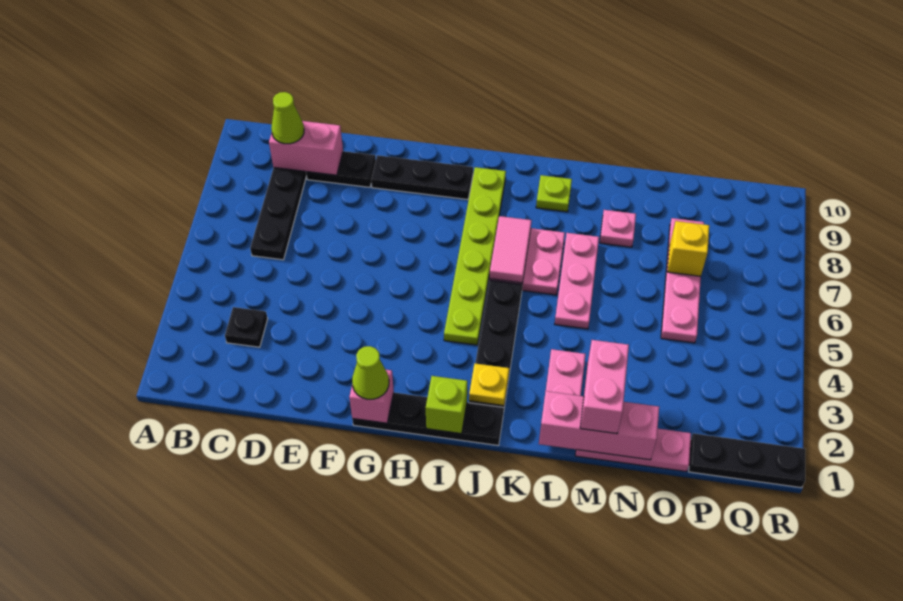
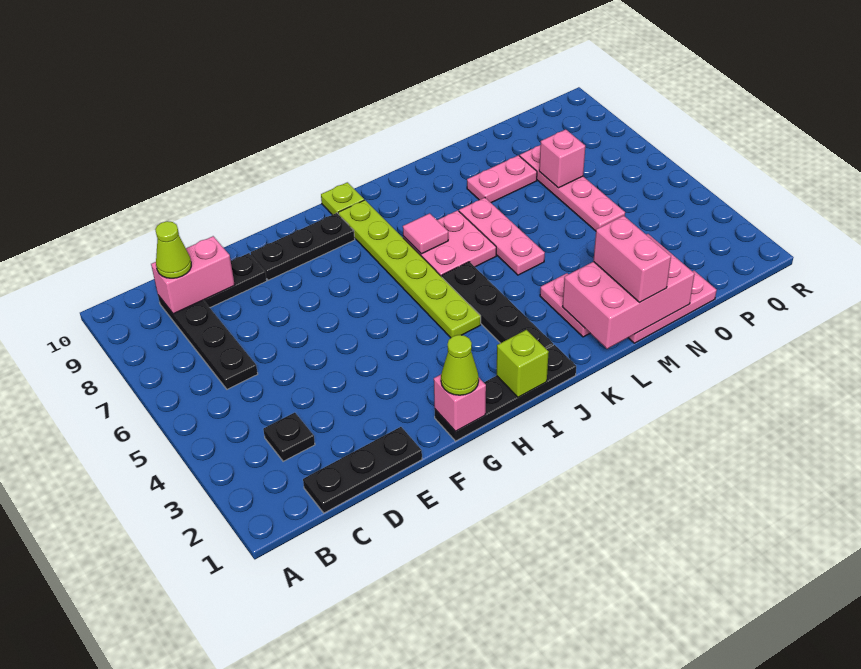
yellow plate J2 level 2 -> none
pink tile J6:J7 level 2 -> pink tile J7 level 2
lime plate K9 level 1 -> lime plate I10 level 1
pink brick L1:N1 level 2 -> pink brick L1:N2 level 2
pink plate M8 level 1 -> pink plate M8:N8 level 1
yellow brick O7 level 2 -> pink brick O7 level 2
black plate P1:R1 level 1 -> black plate C1:E1 level 1

